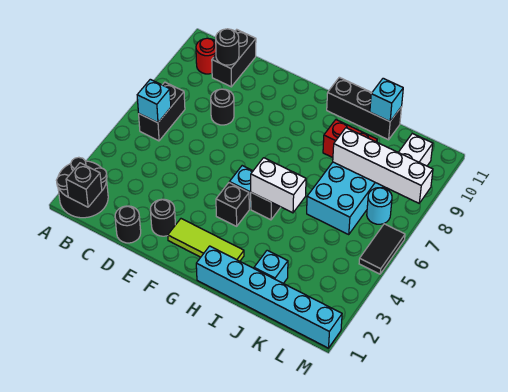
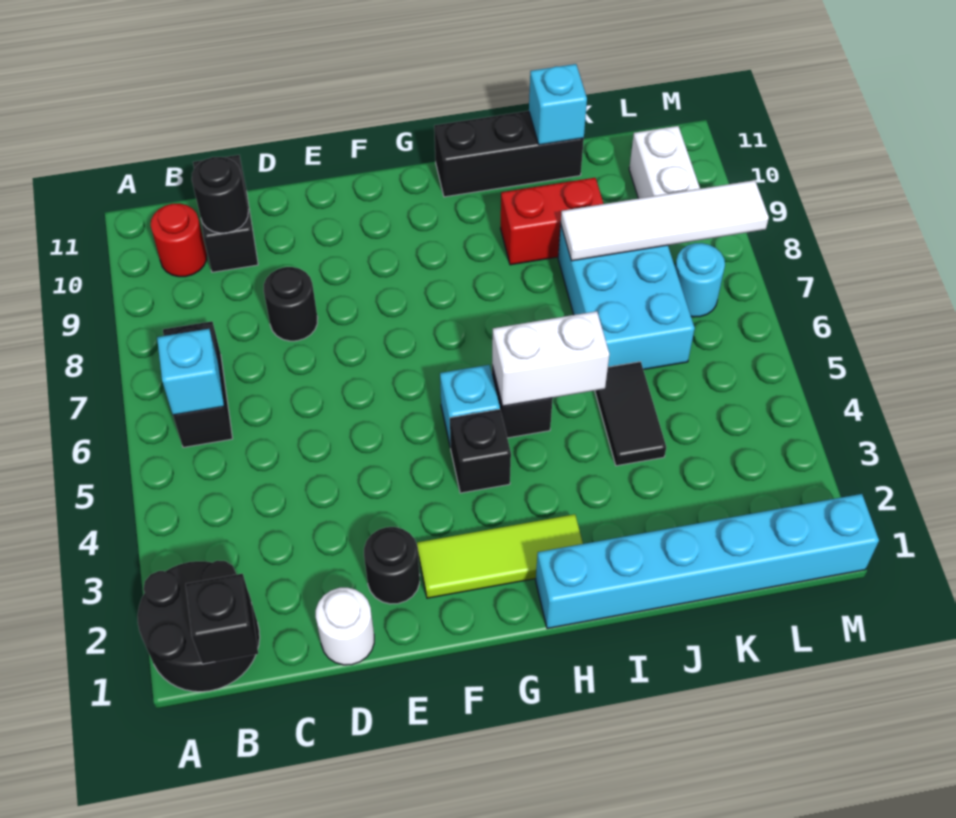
black round brick D1 level 1 -> white round brick D1 level 1
cyan brick J2 level 1 -> none
white brick J8:M8 level 2 -> white tile J8:M8 level 2
black tile M5:M6 level 1 -> black tile J4:J5 level 1

